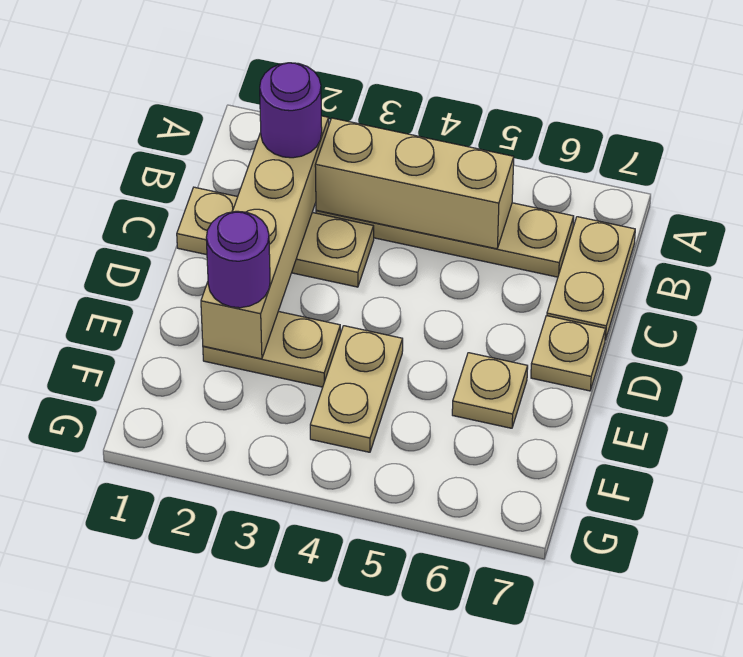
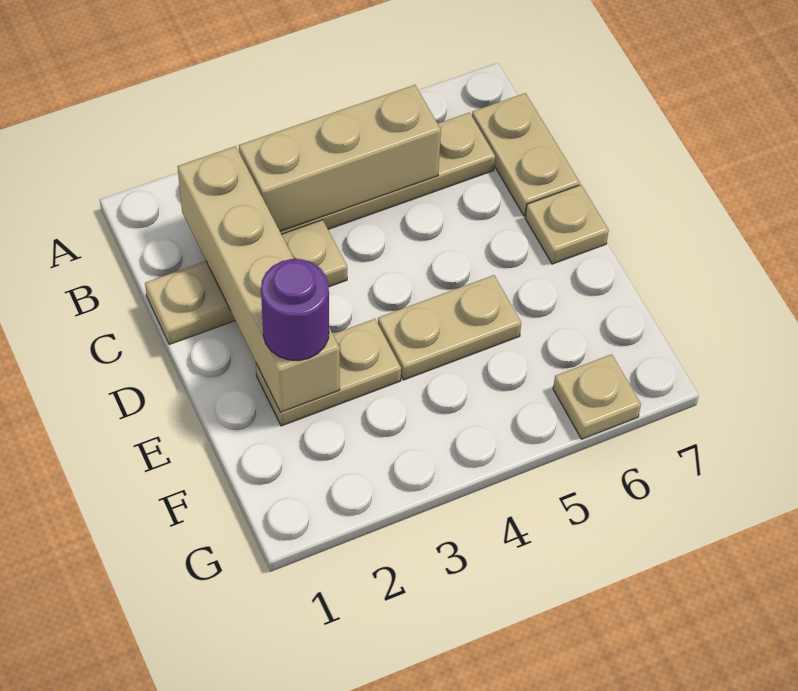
purple round brick B2 level 3 -> none
tan plate E4:F4 level 1 -> tan plate E4:E5 level 1
tan plate E6 level 1 -> tan plate G6 level 1

